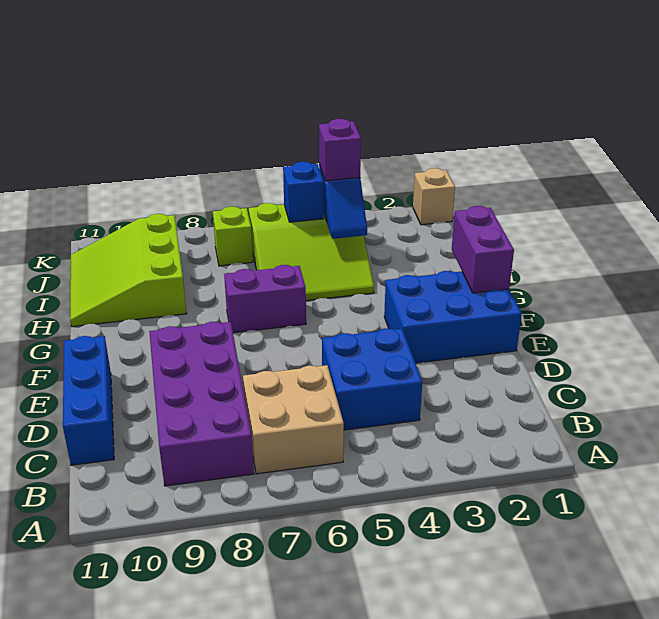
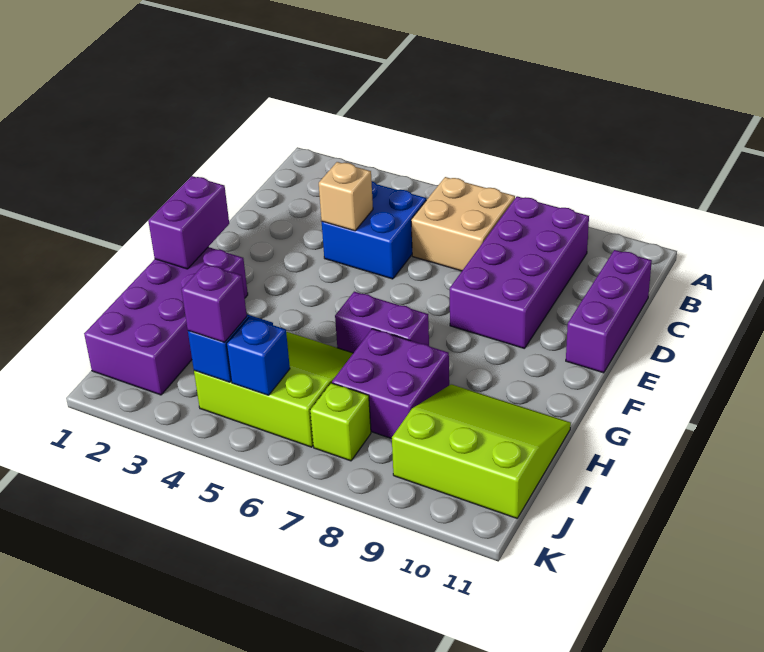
blue brick C11:E11 level 1 -> purple brick C11:E11 level 1
blue brick E1:F3 level 1 -> none
none -> purple brick G1:J2 level 1
none -> purple brick H7:I8 level 1
lime slope H9:J11 level 1 top 9 -> lime slope H9:J11 level 1 top J
tan brick K1 level 1 -> tan brick D4 level 2

